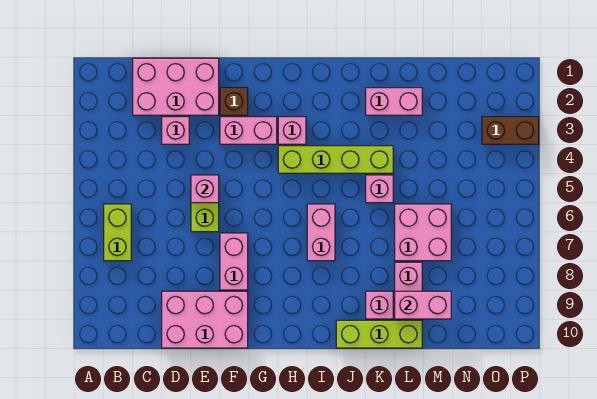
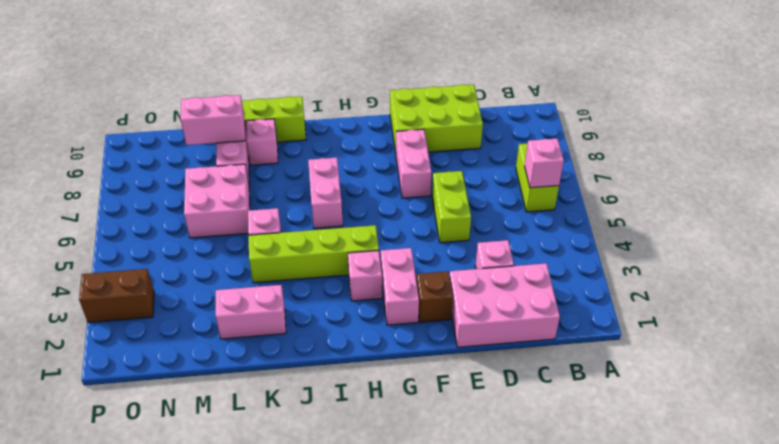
pink brick D9:F10 level 1 -> lime brick D9:F10 level 1
pink brick E5 level 2 -> pink brick B6 level 2
pink brick F3:G3 level 1 -> pink brick G2:G3 level 1

